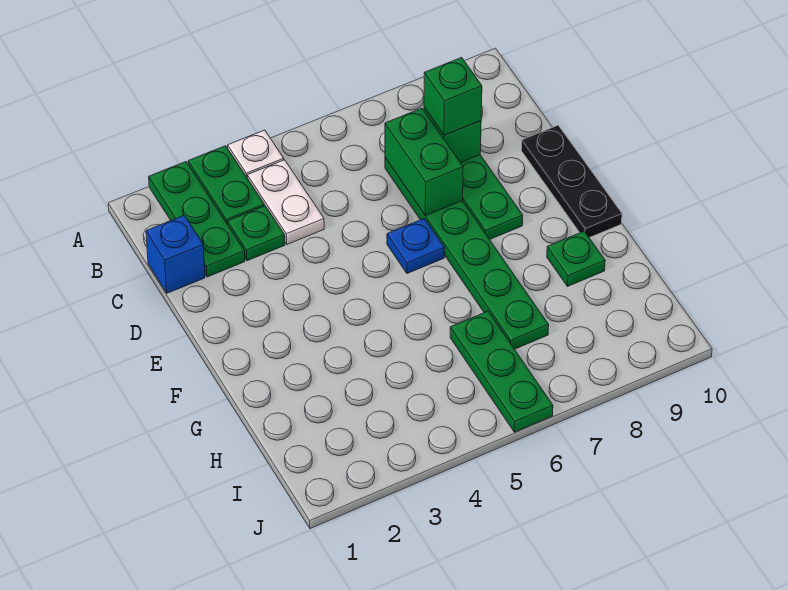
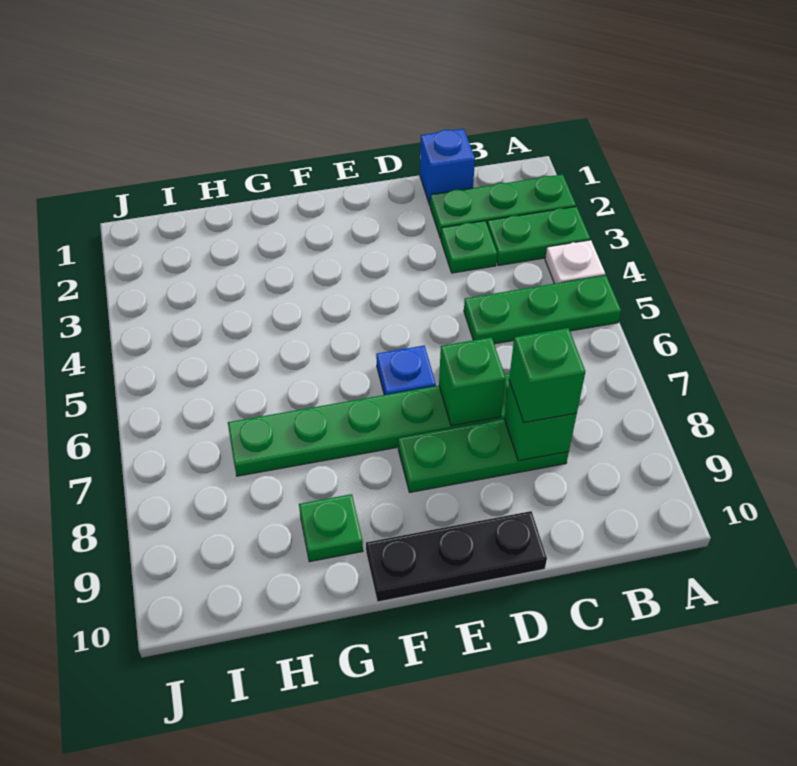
white plate B4:C4 level 1 -> none
green brick C7:D7 level 2 -> green brick D7 level 2
green plate H6:J6 level 1 -> green plate A5:C5 level 1

